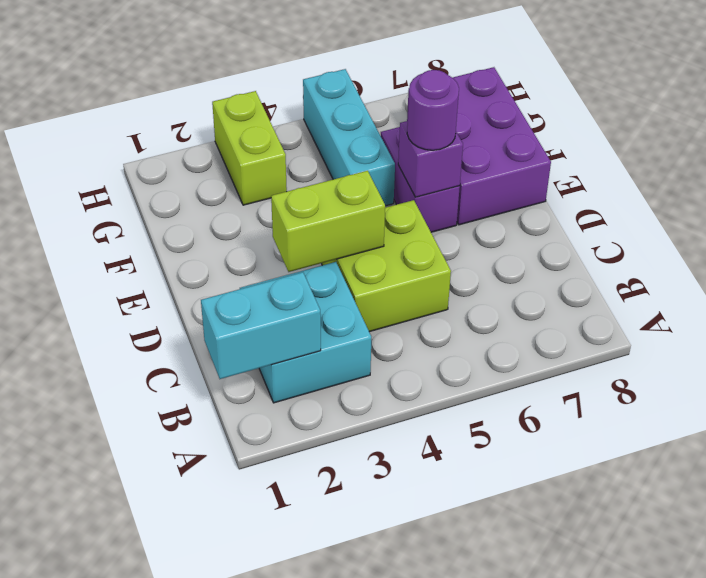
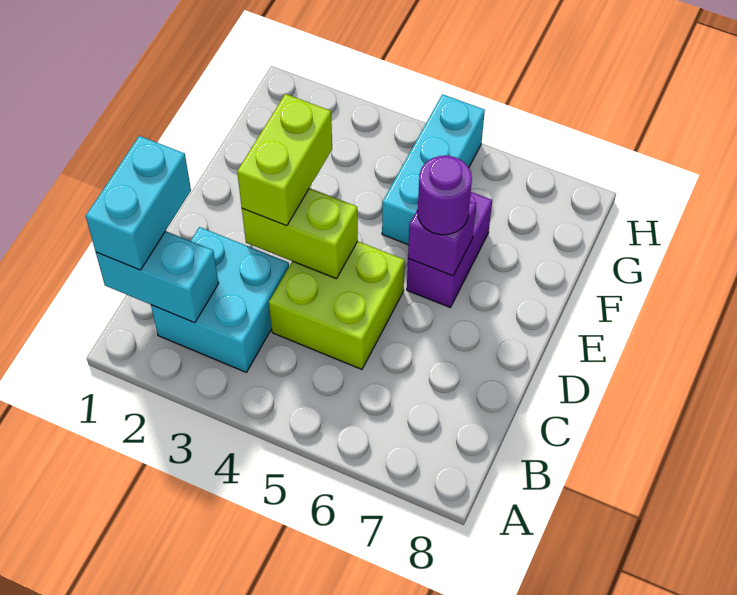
none -> cyan brick B1:C1 level 3
purple brick E7:G8 level 1 -> none
lime brick G3:H3 level 1 -> lime brick D3:E3 level 3

